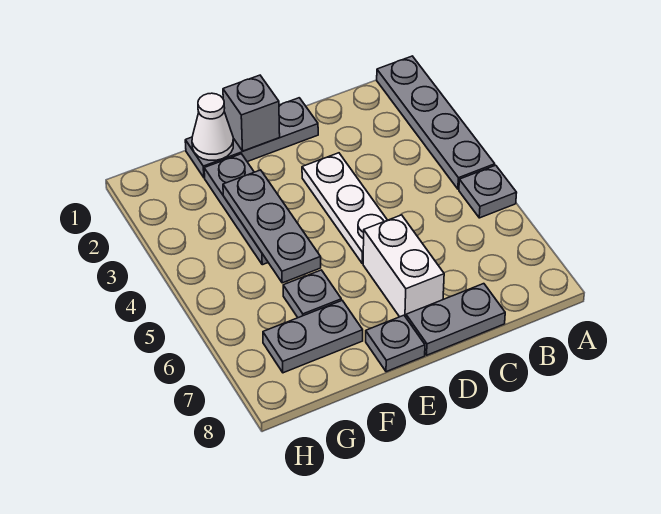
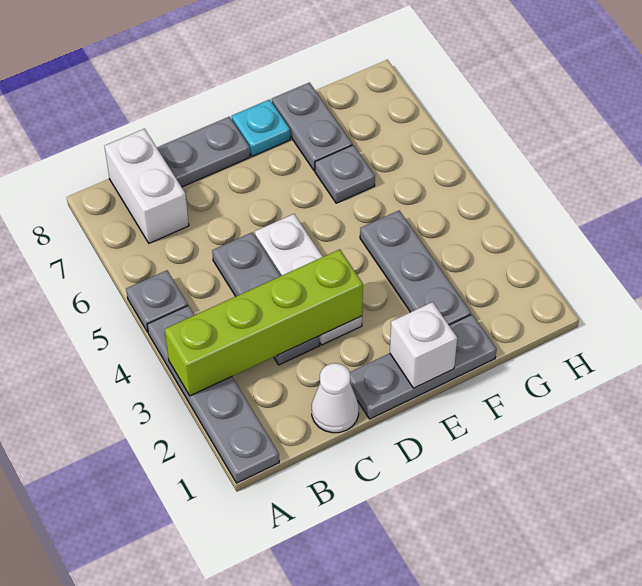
none -> lime brick A3:D3 level 2
white brick D6:D7 level 1 -> white brick B7:B8 level 1
grey brick E1 level 2 -> white brick E1 level 2
grey plate E8 level 1 -> cyan plate E8 level 1
white cone F1 level 2 -> white cone C1 level 1
grey plate F3:F5 level 2 -> grey plate C3:C5 level 1
grey plate F7:G7 level 1 -> grey plate F7:F8 level 1

